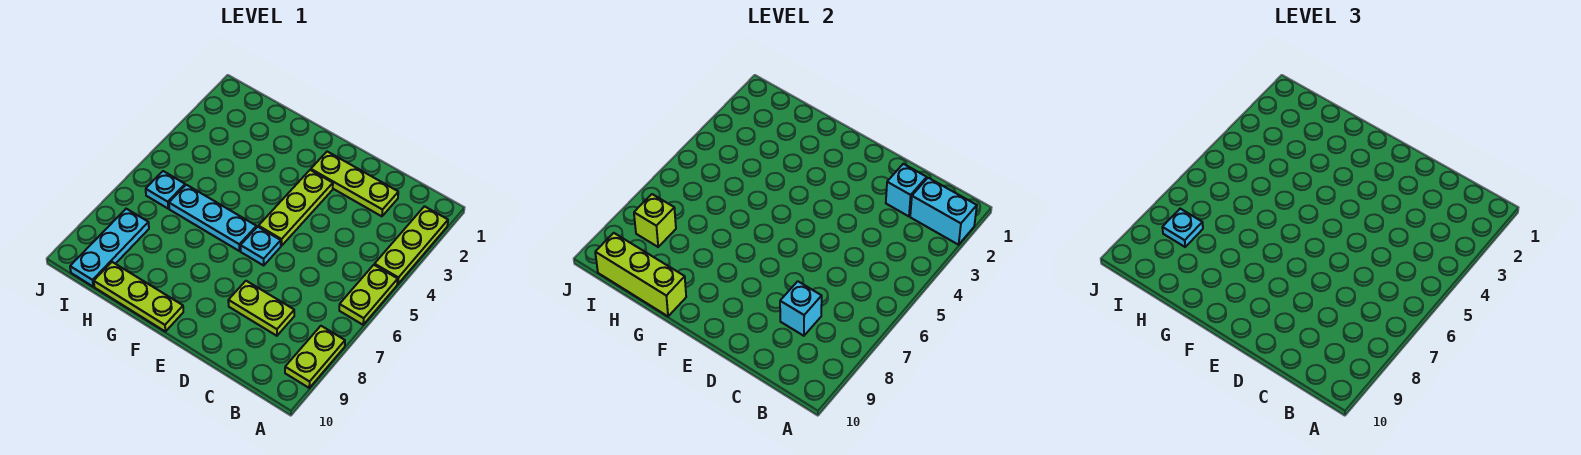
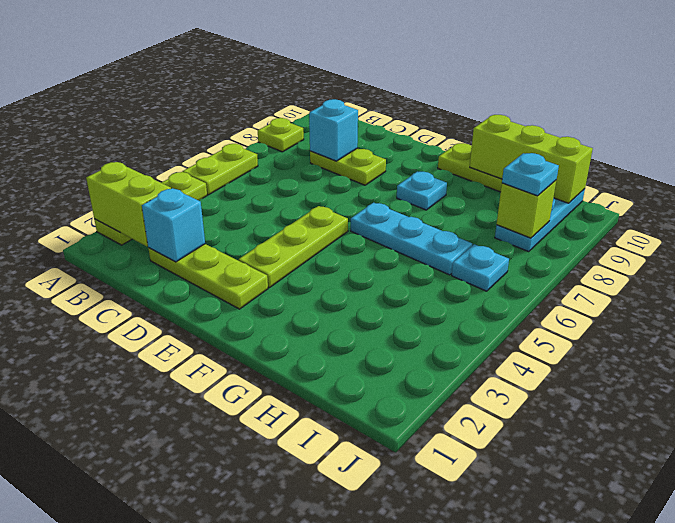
cyan brick A2:B2 level 2 -> lime brick A2:B2 level 2
lime plate A8:A9 level 1 -> lime plate A8 level 1
cyan plate E6 level 1 -> cyan plate F8 level 1

